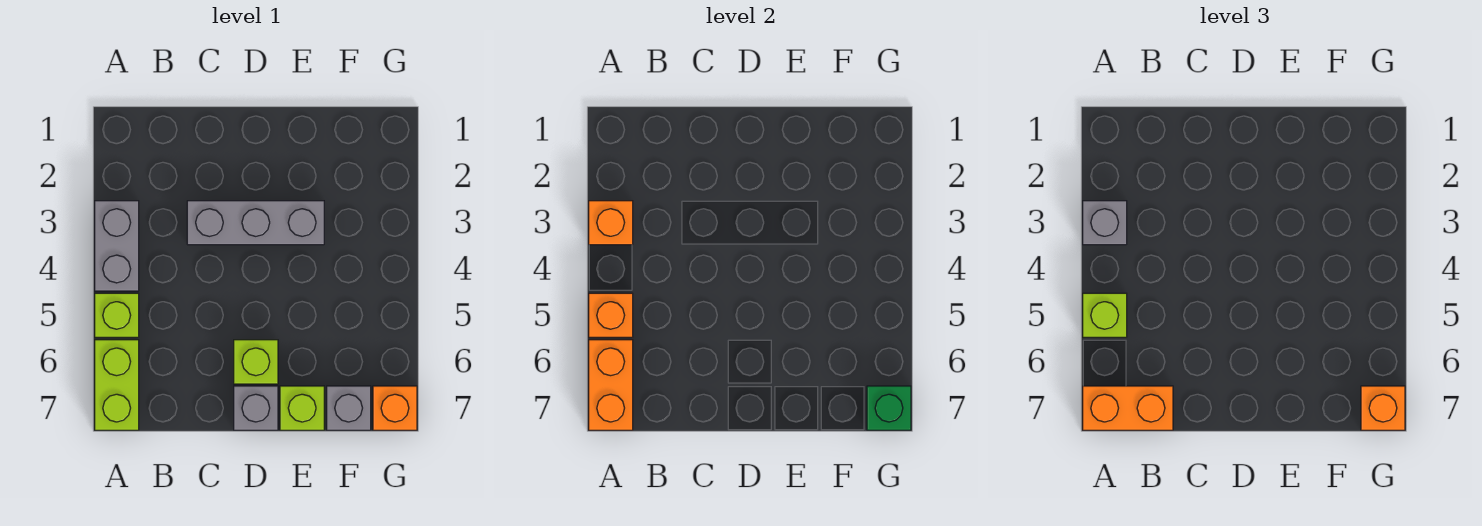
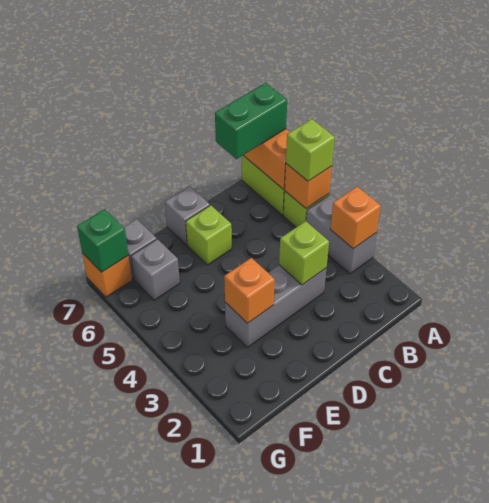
grey brick A3 level 3 -> grey brick F6 level 1
orange brick A7:B7 level 3 -> green brick A7:B7 level 3
lime brick E7 level 1 -> lime brick C3 level 2
orange brick G7 level 3 -> orange brick E3 level 2

